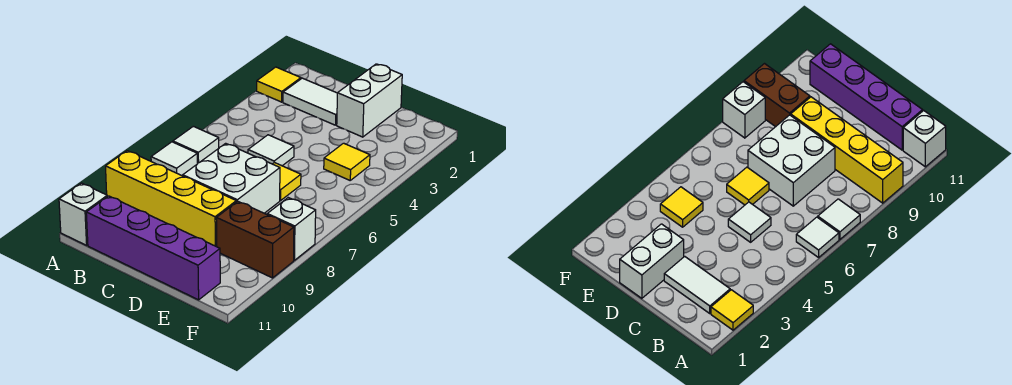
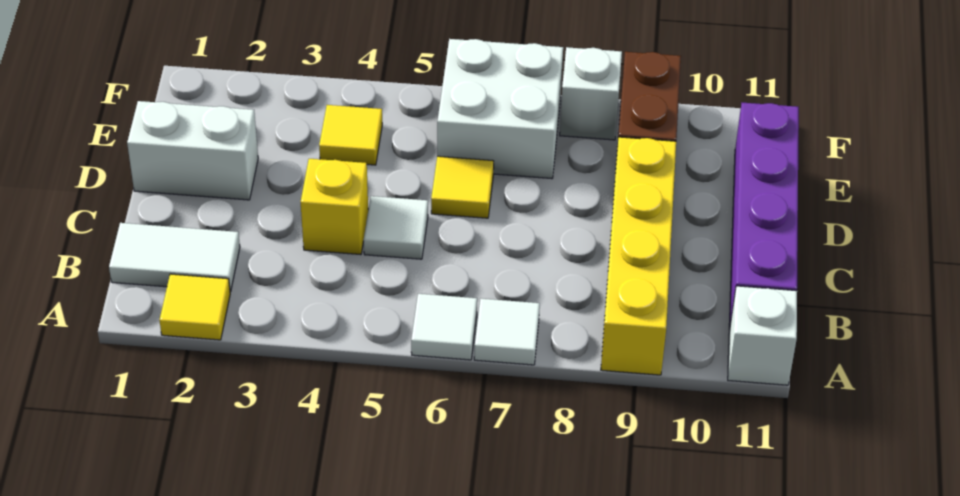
white tile B2:C2 level 1 -> white tile B1:B2 level 1
none -> yellow brick C4 level 1
white brick C7:D8 level 1 -> white brick E6:F7 level 1

